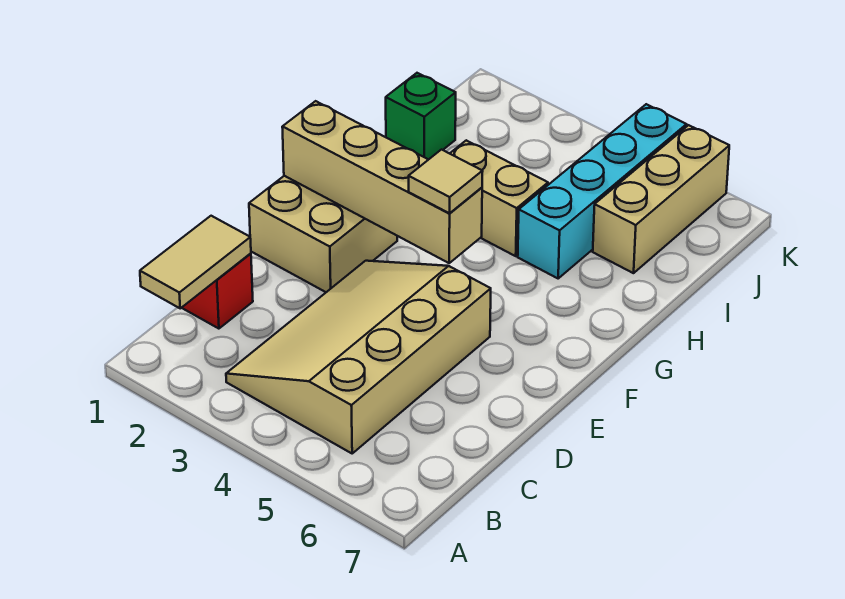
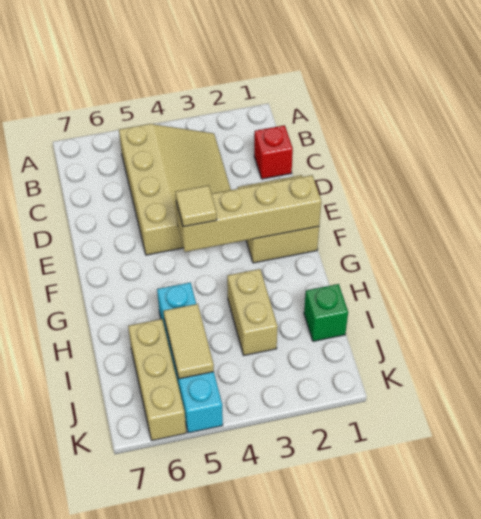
tan tile B1:C1 level 2 -> tan tile I5:J5 level 2
tan brick H3:H4 level 1 -> tan brick H3:I3 level 1

